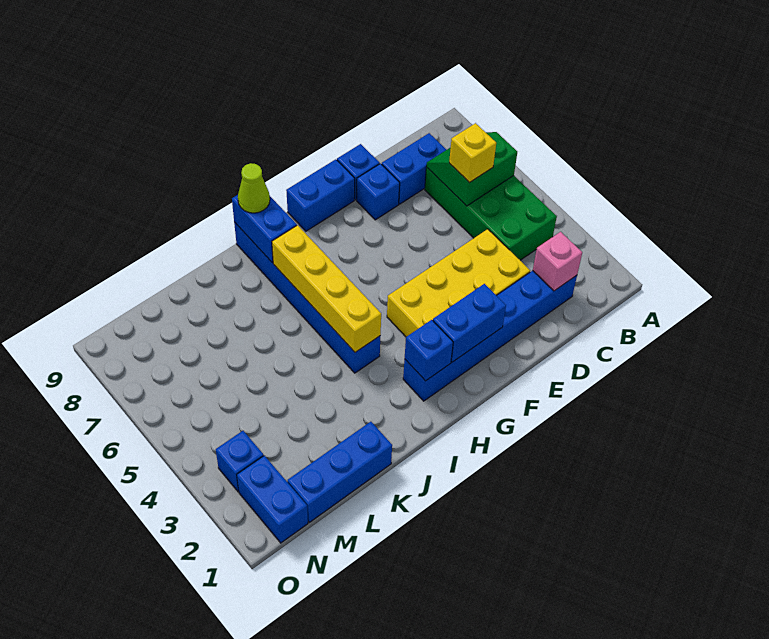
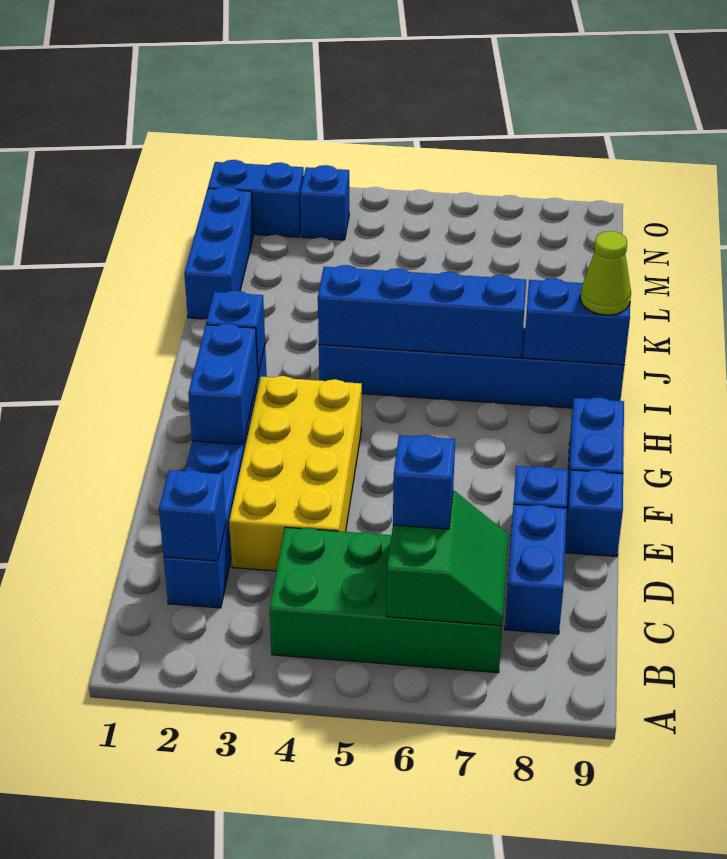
pink brick C2 level 2 -> blue brick C2 level 2
yellow brick C6 level 3 -> blue brick C6 level 3
yellow brick I4:I7 level 2 -> blue brick I4:I7 level 2

